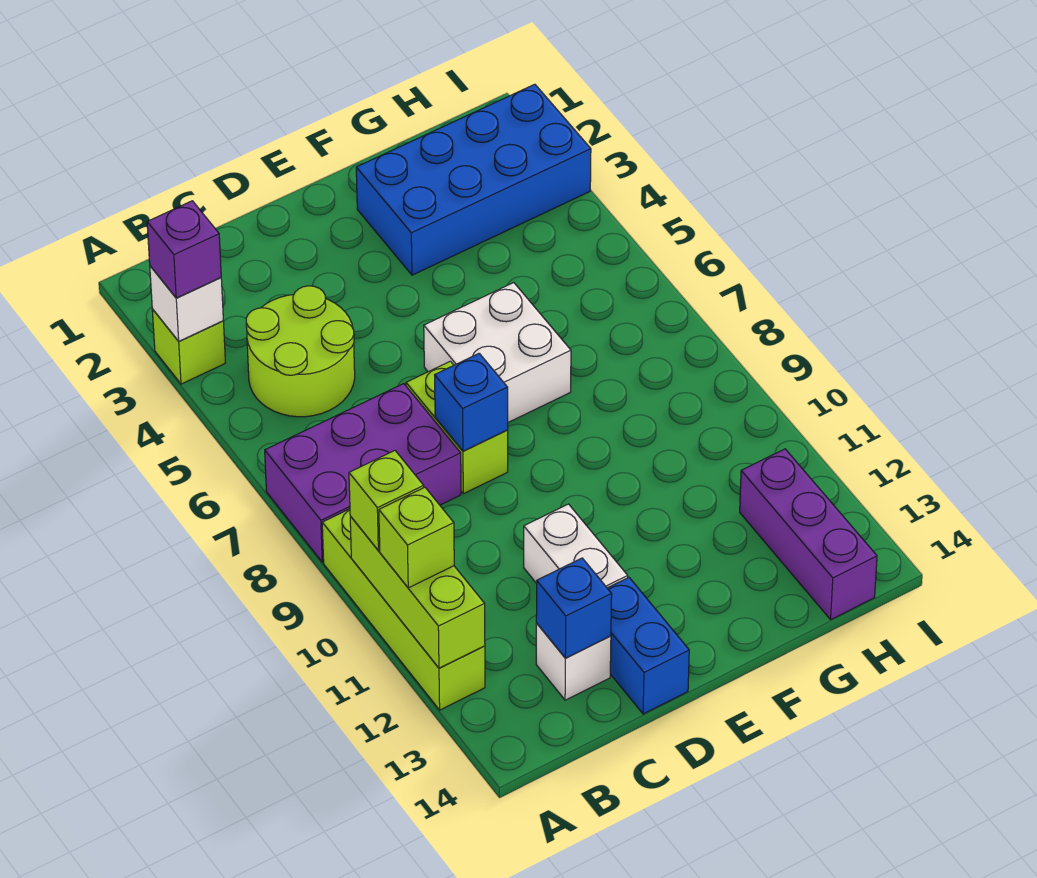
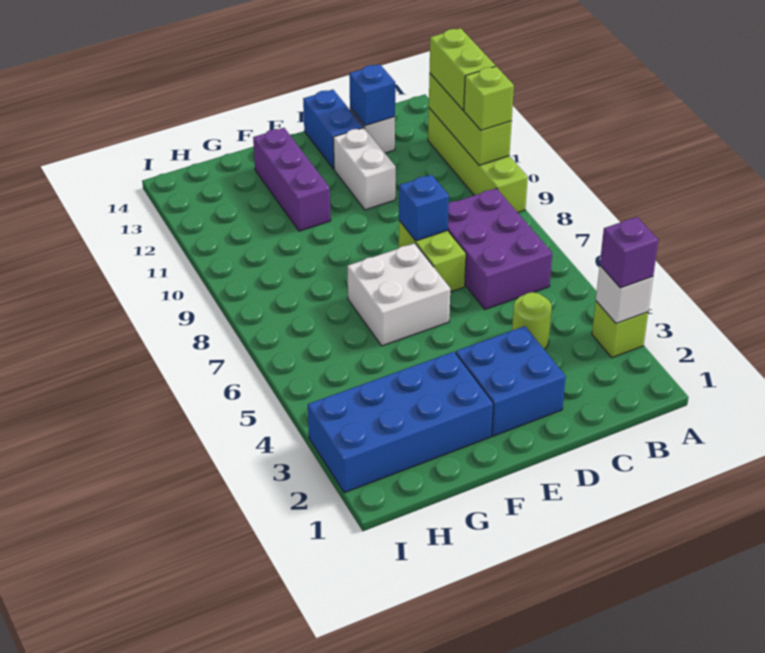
purple brick A7:C8 level 1 -> purple brick B6:C8 level 1
lime brick A11 level 3 -> lime brick A11:A12 level 3
lime round brick B4:C5 level 1 -> lime round brick C4 level 1
none -> blue brick D2:E3 level 1
purple brick H12:H14 level 1 -> purple brick F11:F13 level 1

